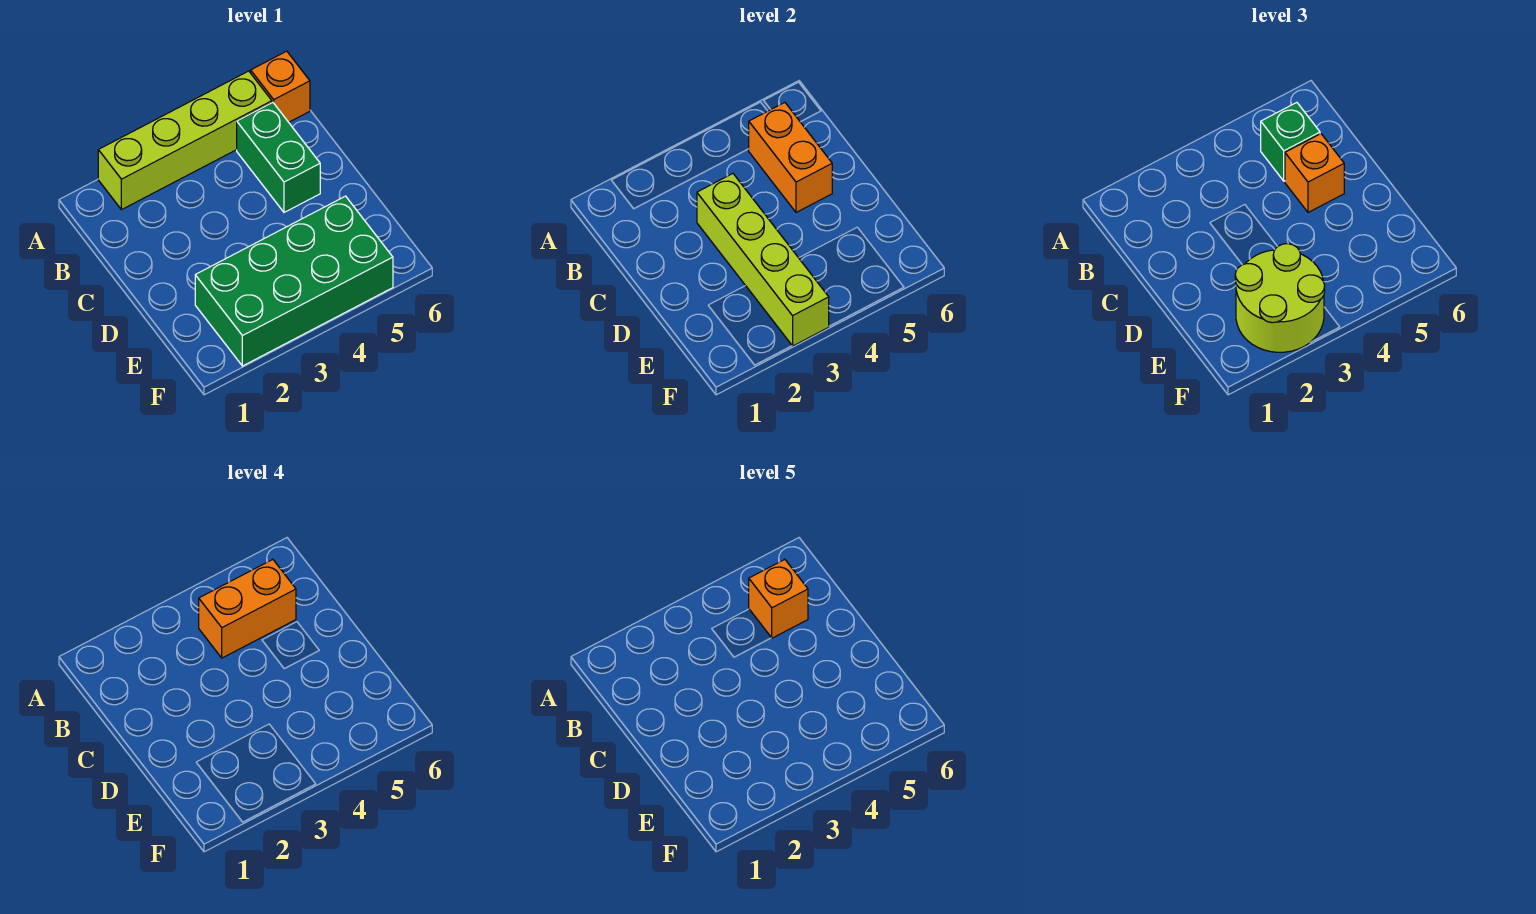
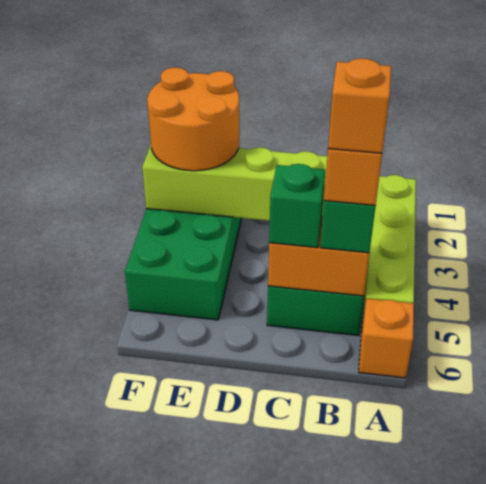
orange brick C5 level 3 -> green brick C5 level 3
lime round brick E2:F3 level 3 -> orange round brick E2:F3 level 3

